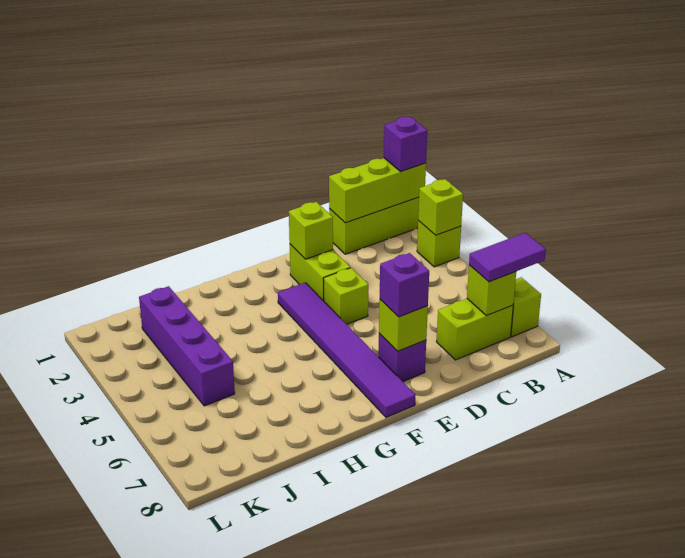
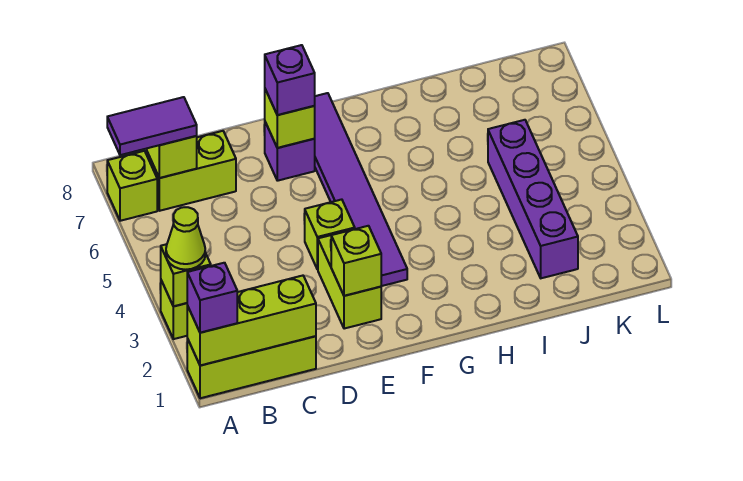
none -> lime cone A3 level 3

